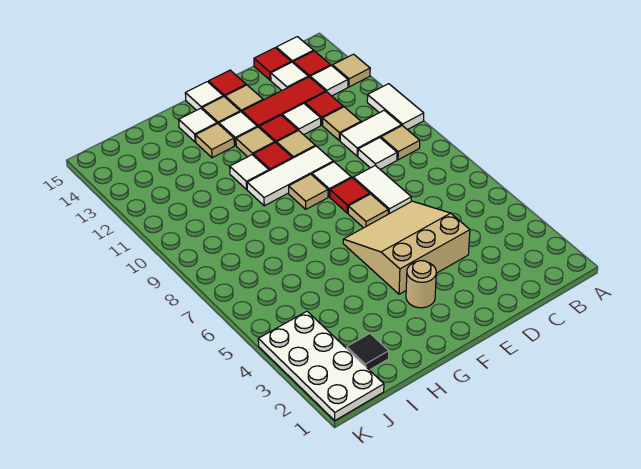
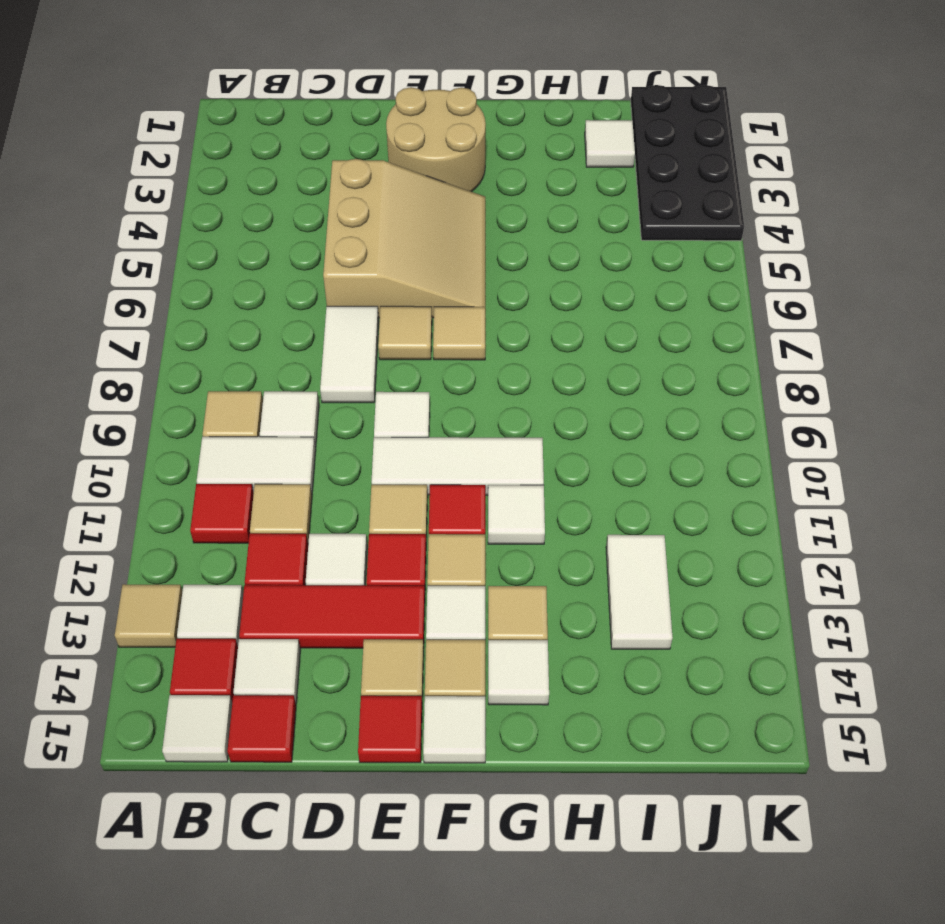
white tile A10:A11 level 1 -> white tile I12:I13 level 1
tan slope D4:F6 level 1 top 4 -> tan slope D4:F6 level 1 top D
red tile E8 level 1 -> red tile B11 level 1
tan round brick F3 level 1 -> tan round brick E2:F3 level 1
tan tile F9 level 1 -> tan tile F7 level 1
black tile I2 level 1 -> white tile I2 level 1
white plate J1:K4 level 1 -> black plate J1:K4 level 1

